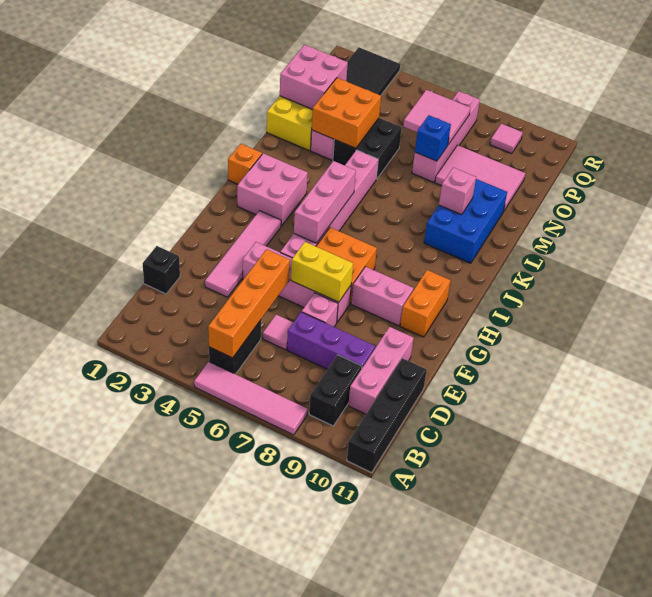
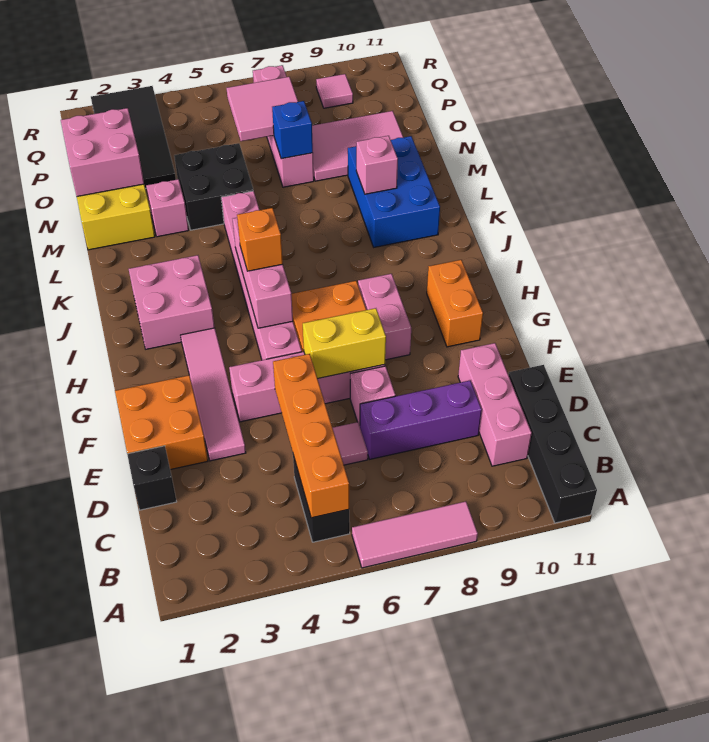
pink tile A5:A8 level 1 -> pink tile A6:A8 level 1
black brick B9:C9 level 1 -> none
pink brick G8:G9 level 1 -> pink brick G8:H8 level 1
orange brick J1 level 1 -> orange brick I5 level 3
orange brick M3:N4 level 2 -> orange brick E1:F2 level 1

